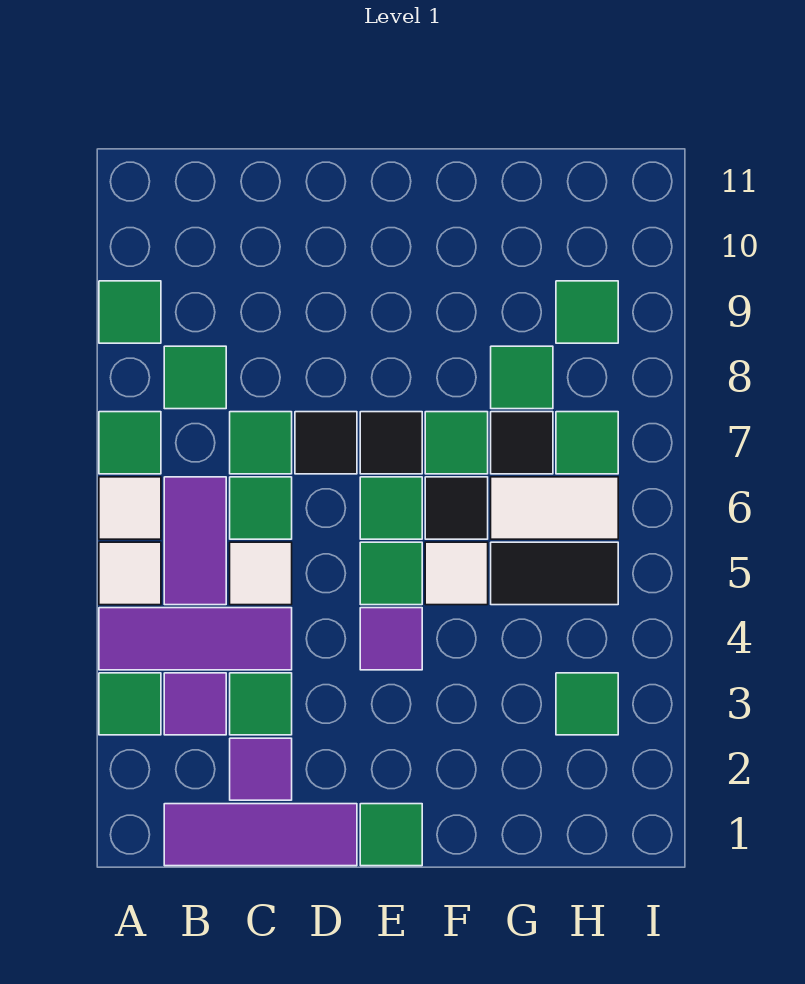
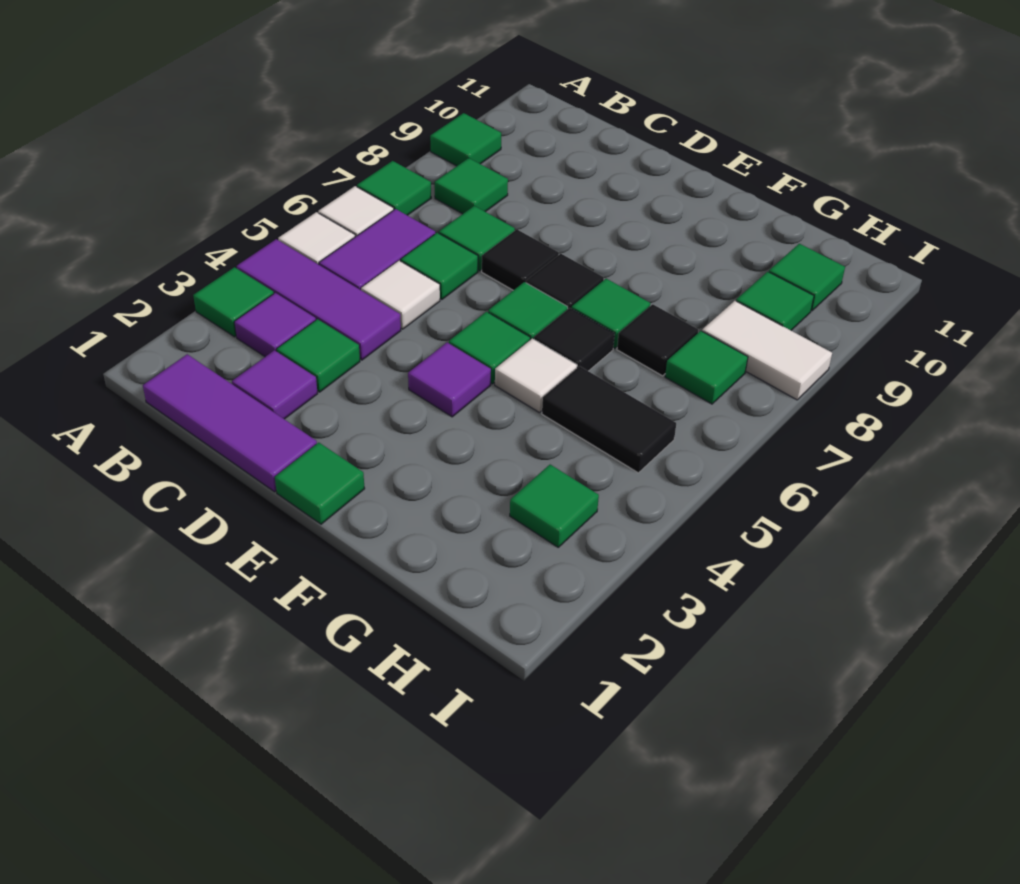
white tile G6:H6 level 1 -> white tile H8:I8 level 1
green tile G8 level 1 -> green tile H10 level 1

